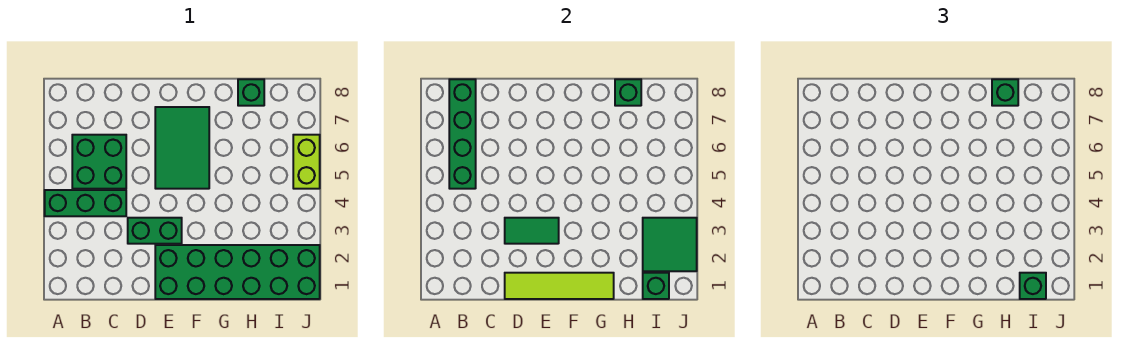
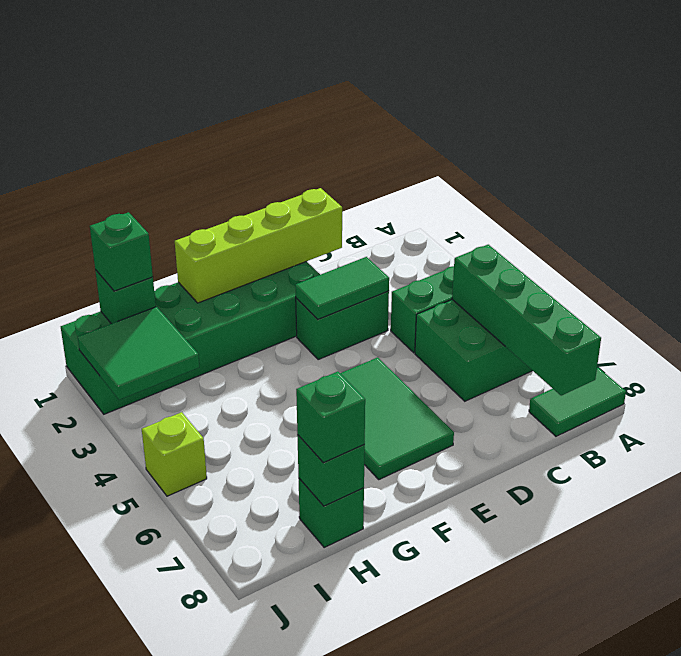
none -> green tile A8:B8 level 1
lime tile D1:G1 level 2 -> lime brick D1:G1 level 2
lime brick J5:J6 level 1 -> lime brick J5 level 1

